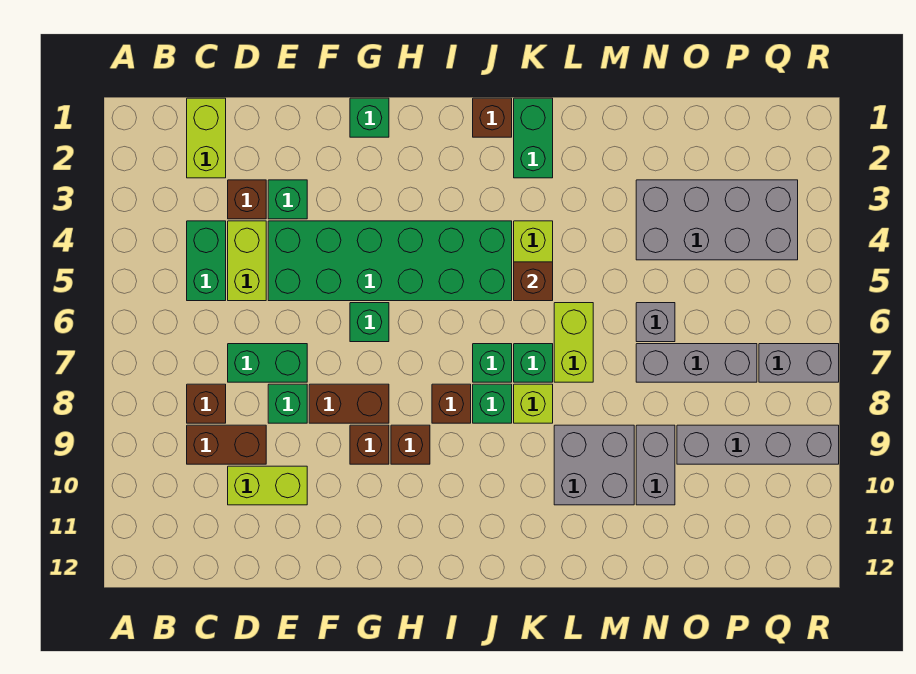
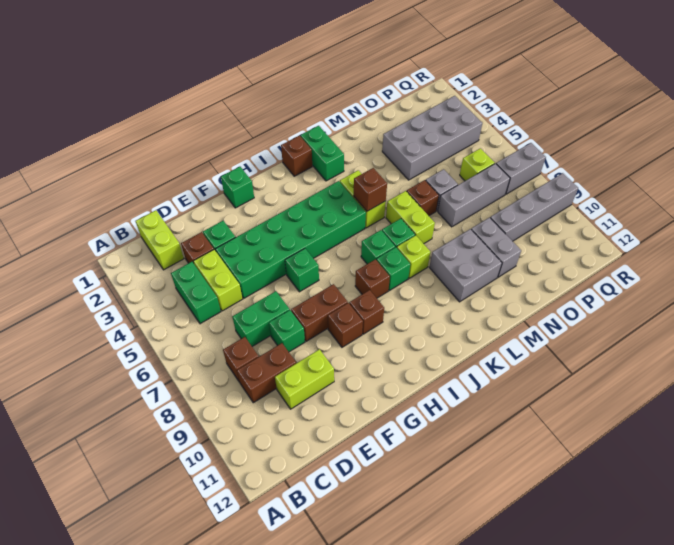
none -> brown brick M6 level 1
none -> lime brick P6 level 1

